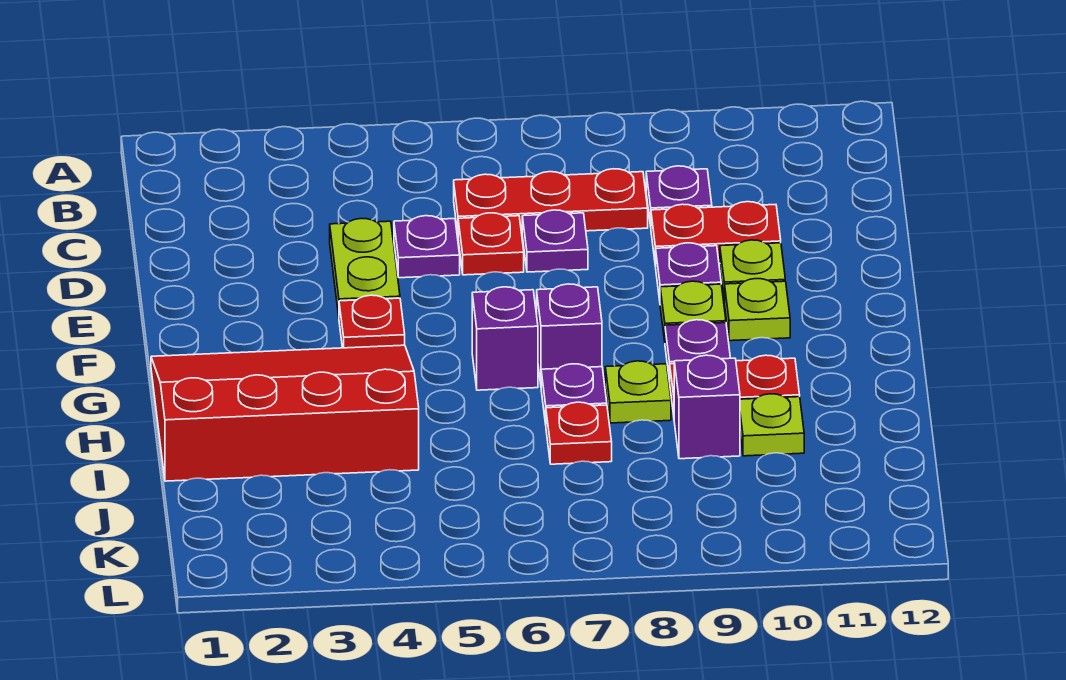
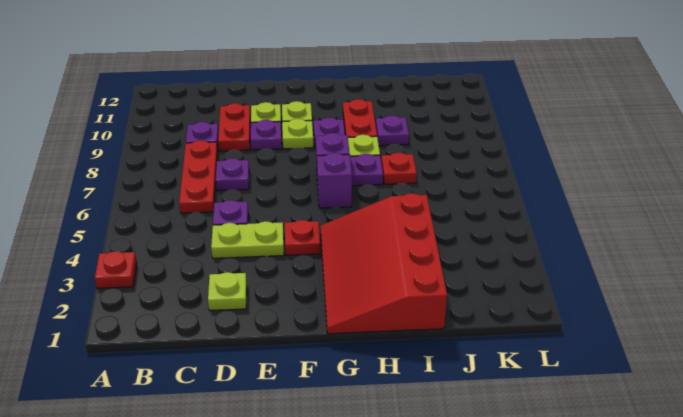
red plate D6 level 1 -> red plate A3 level 1
purple brick I9 level 1 -> purple plate I9 level 1
lime plate I10 level 1 -> lime plate D2 level 1

